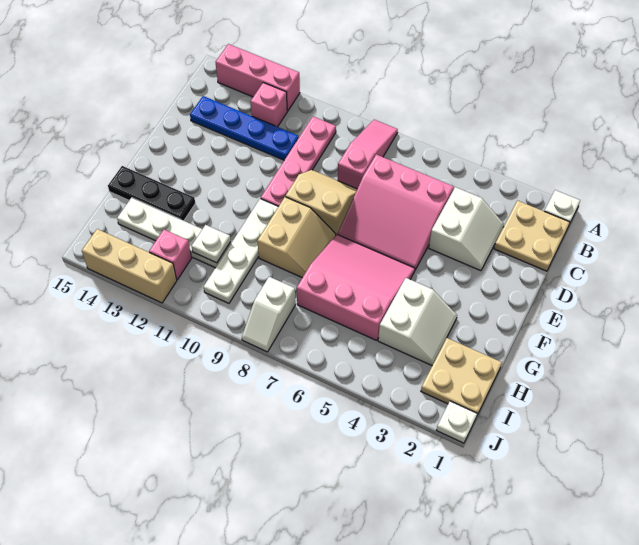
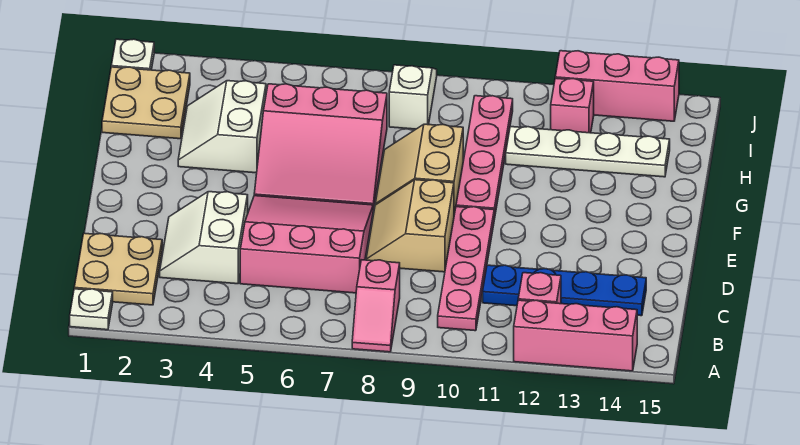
pink slope A8:C8 level 1 top C -> pink slope A8:B8 level 1 top B
tan slope D8:E9 level 1 top E -> tan slope D8:E9 level 1 top 9
white plate F10:I10 level 1 -> pink plate F10:I10 level 1
black plate G13:G15 level 1 -> none
white plate H11 level 2 -> none
tan brick J12:J14 level 1 -> pink brick J12:J14 level 1

